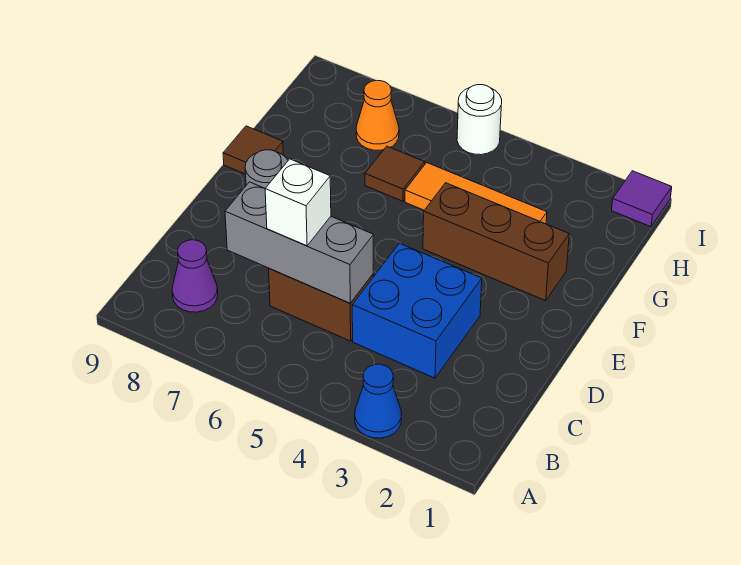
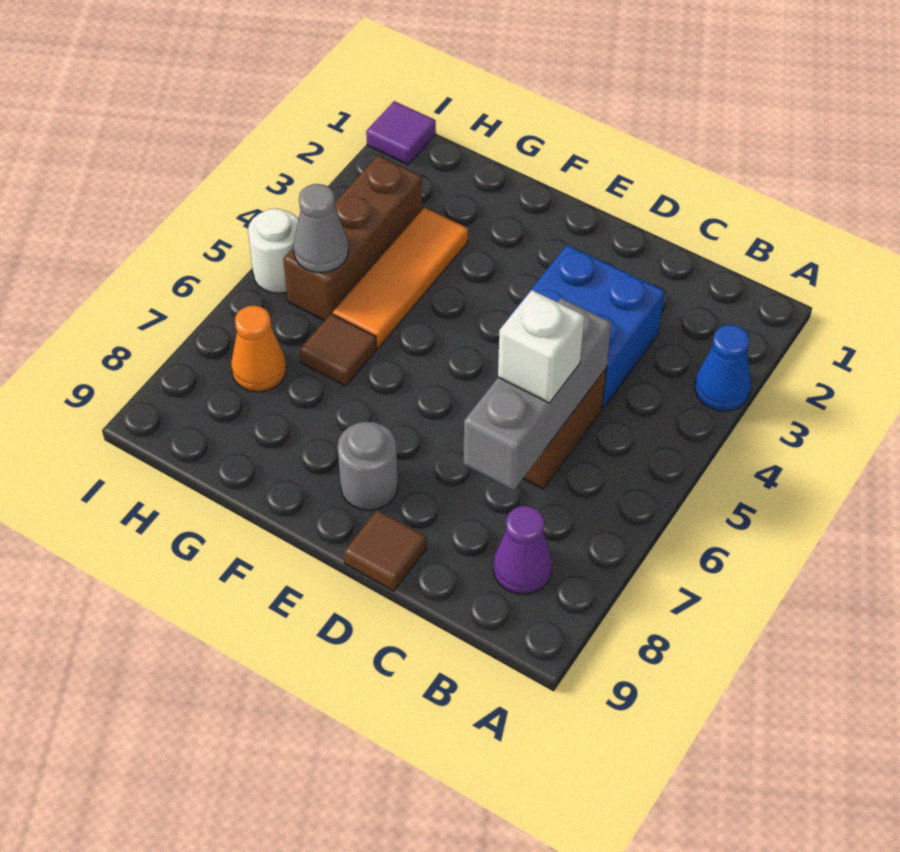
brown brick F2:F4 level 1 -> brown brick H3:H5 level 1
brown tile F9 level 1 -> brown tile D9 level 1
none -> grey cone H5 level 2

